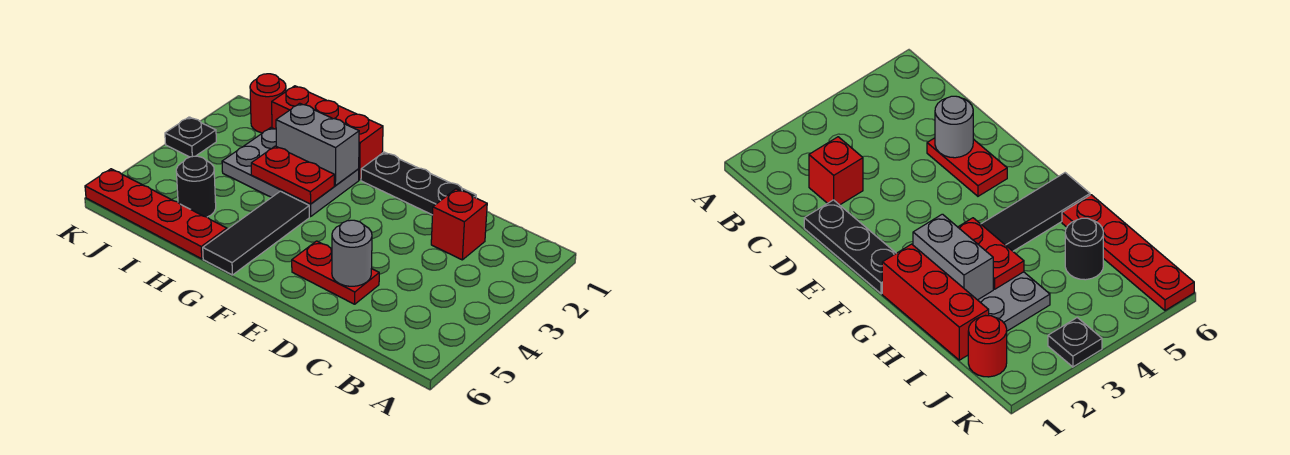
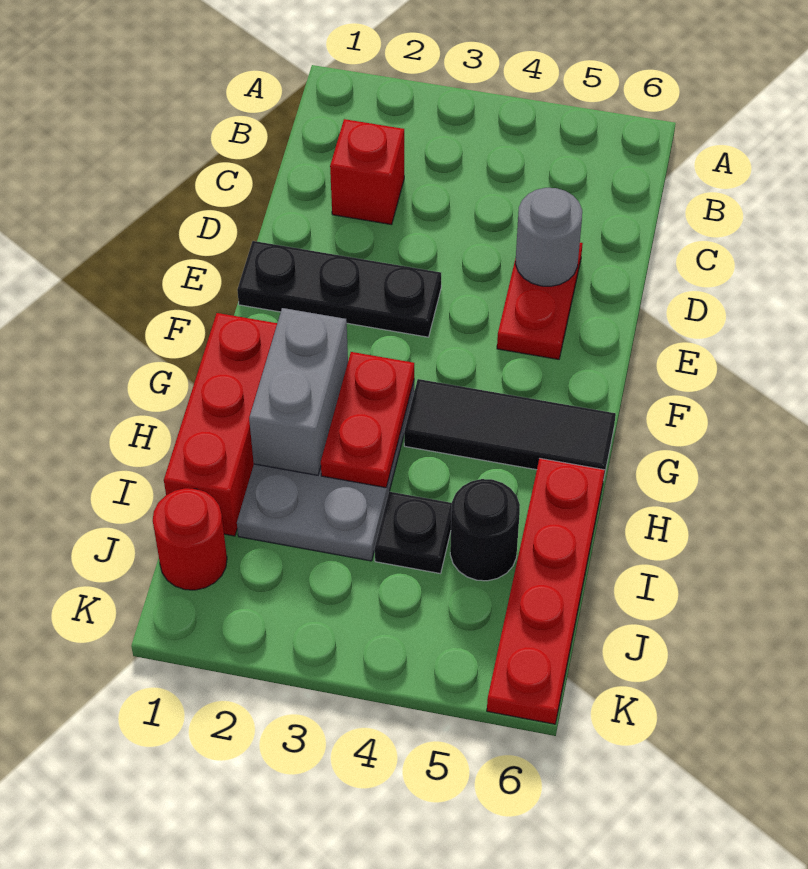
black plate D1:F1 level 1 -> black plate E1:E3 level 1
black plate K3 level 1 -> black plate I4 level 1

